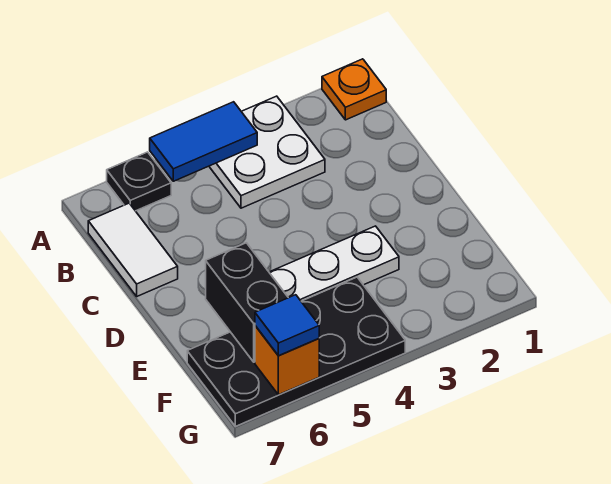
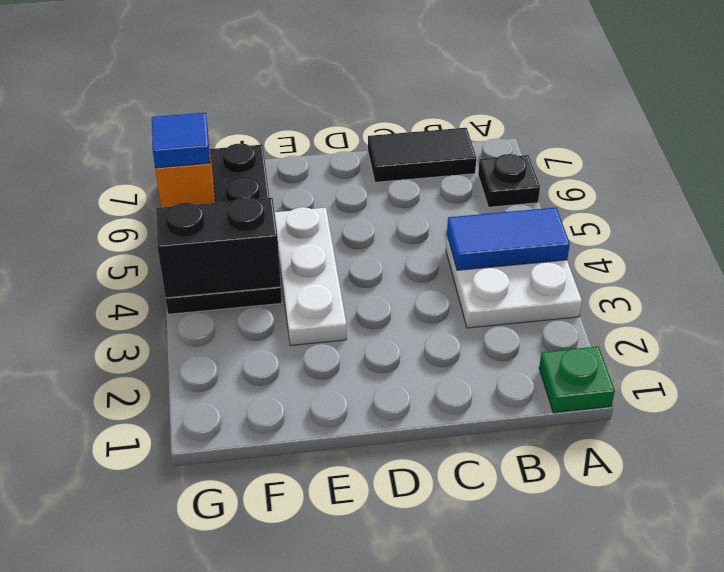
orange plate A1 level 1 -> green plate A1 level 1
blue tile A4:A5 level 2 -> blue tile A4:B4 level 2
white tile B7:C7 level 1 -> black tile B7:C7 level 1
black brick E6:F6 level 2 -> black brick F4:G4 level 2

